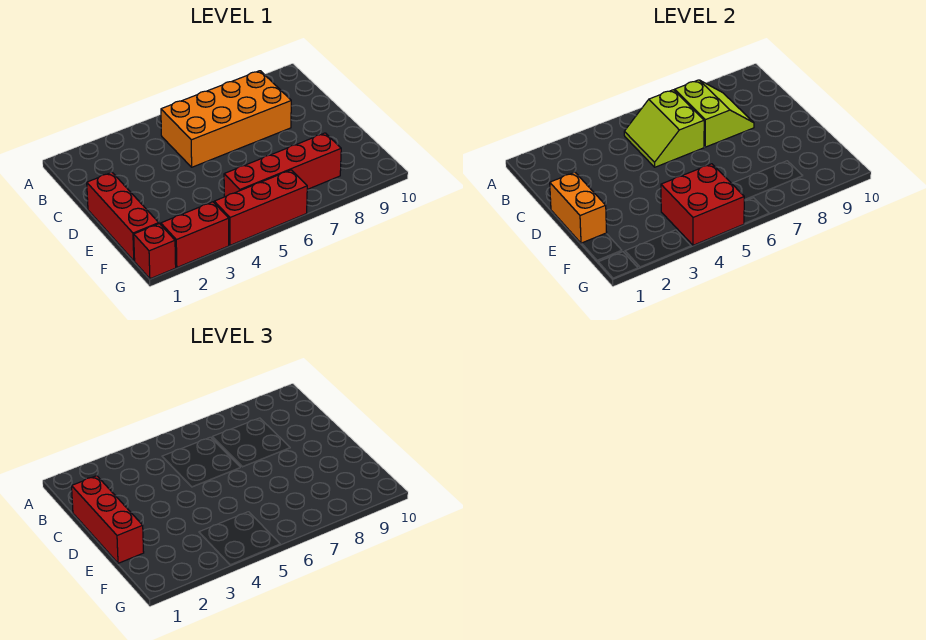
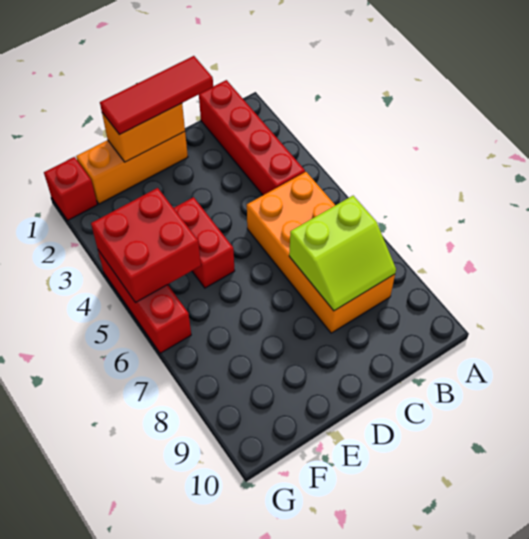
lime slope B5:C6 level 2 top 6 -> none
red brick C1:E1 level 3 -> red tile C1:E1 level 3
red brick D1:F1 level 1 -> orange brick D1:F1 level 1
red brick F5:F8 level 1 -> red brick B1:B4 level 1
red brick G2:G3 level 1 -> red brick E4:E5 level 1

